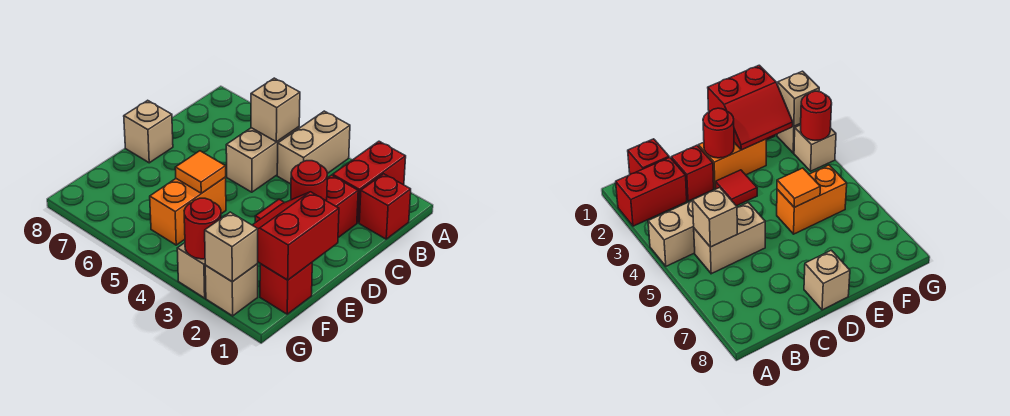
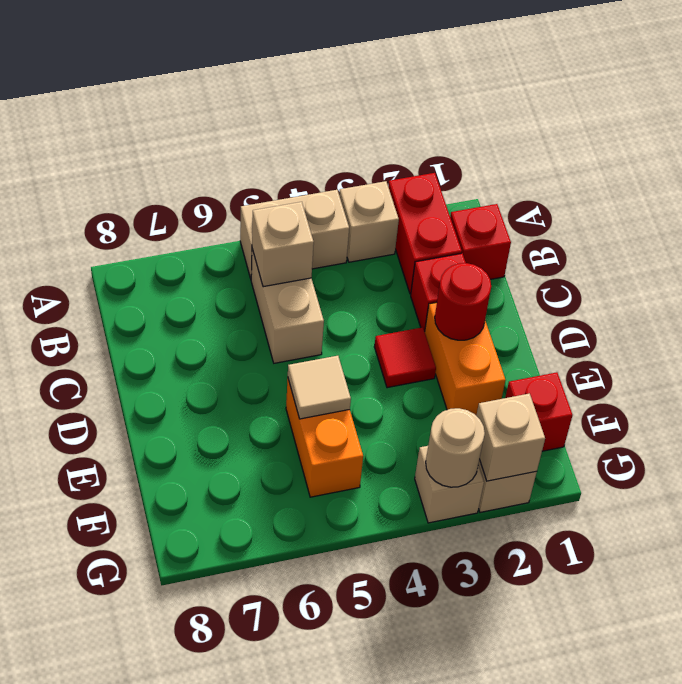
tan brick A4:B4 level 1 -> tan brick A4:A5 level 1
tan brick D8 level 1 -> tan brick A3 level 1
red slope E1:F2 level 2 top 1 -> none
orange tile E5 level 2 -> tan tile E5 level 2
red round brick G3 level 2 -> tan round brick G3 level 2

